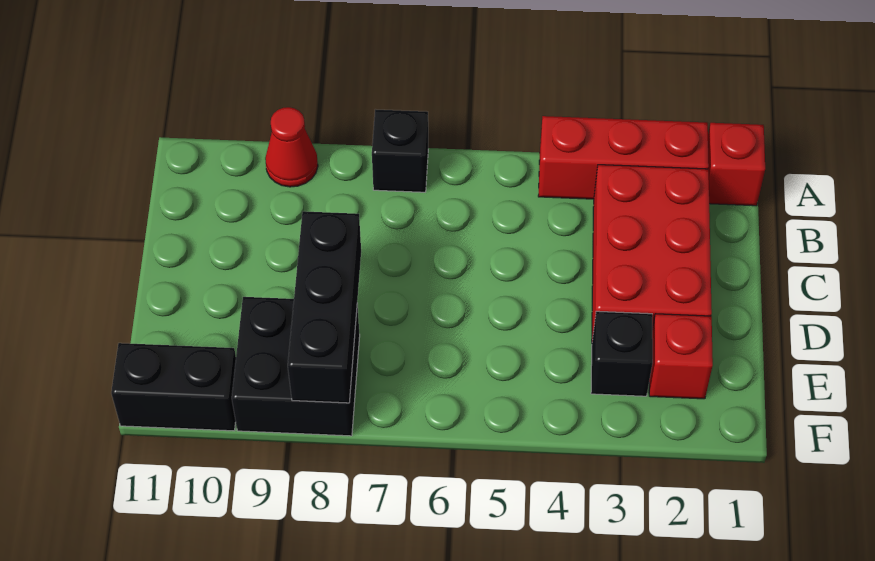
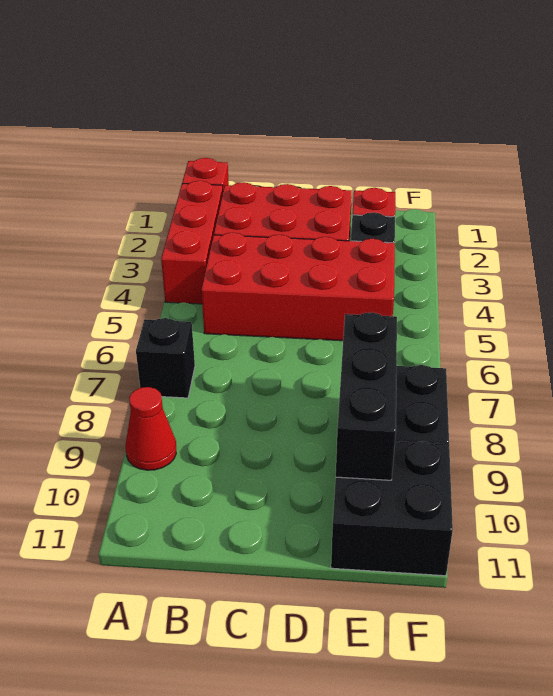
none -> red brick B4:E5 level 1
black brick D8:F8 level 2 -> black brick E8:E10 level 2
black brick F10:F11 level 1 -> black brick E10:F11 level 1

